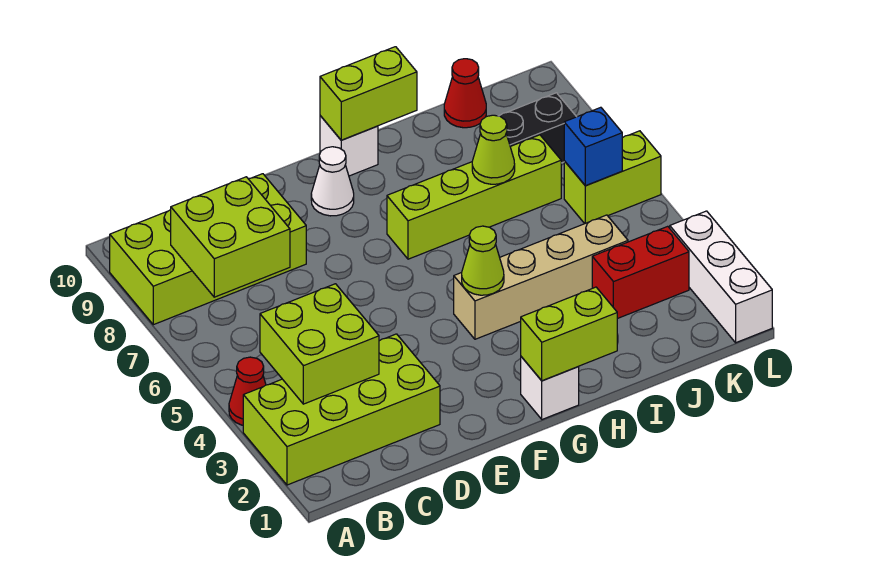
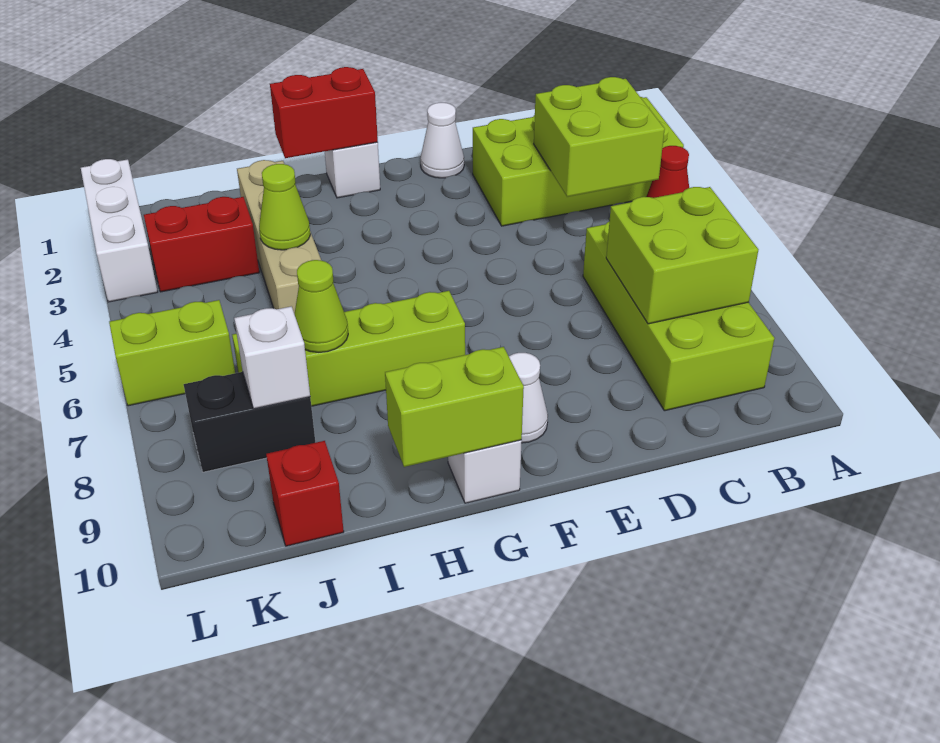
lime brick A8:D9 level 1 -> lime brick B6:C9 level 1
none -> white cone E1 level 1
lime brick G1:H1 level 2 -> red brick G1:H1 level 2
tan brick G4:J4 level 1 -> tan brick I2:I5 level 1
lime cone G4 level 2 -> lime cone I4 level 2
none -> white brick J8 level 2
red cone J10 level 1 -> red brick J10 level 1
blue brick K6 level 2 -> none

